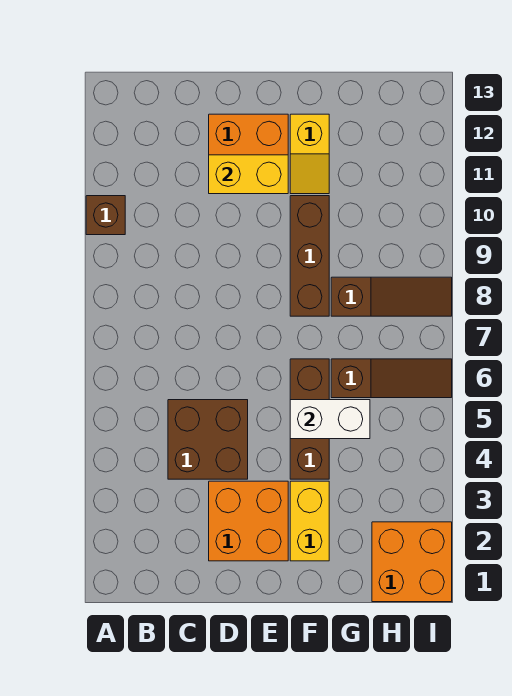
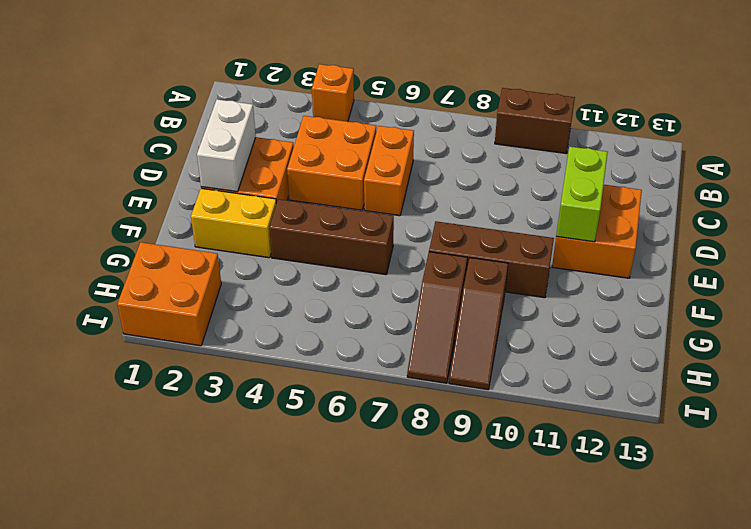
none -> orange brick A4 level 1
brown brick A10 level 1 -> brown brick A9:A10 level 1
brown brick C4:D5 level 1 -> orange brick C4:D5 level 1
none -> orange brick C6:D6 level 1
yellow brick D11:E11 level 2 -> lime brick D11:E11 level 2
white brick F5:G5 level 2 -> white brick D2:E2 level 2
yellow slope F11:F12 level 1 top 12 -> none
brown slope G6:I6 level 1 top G -> brown slope G9:I9 level 1 top G

